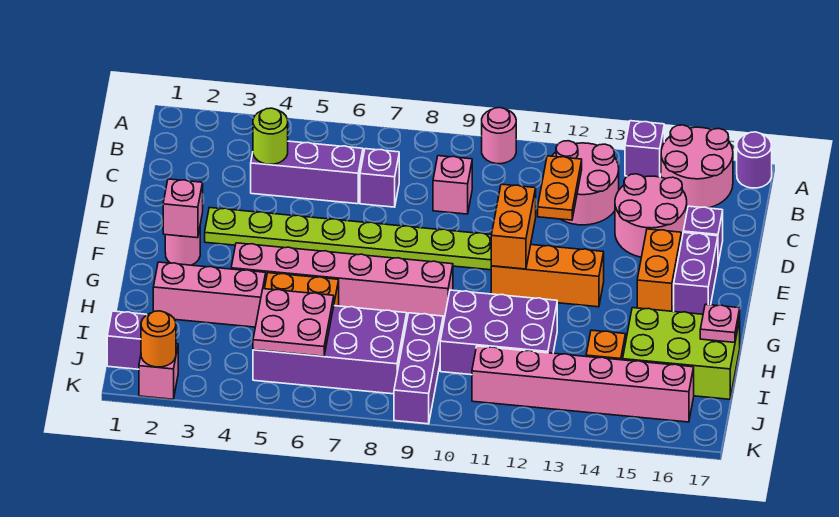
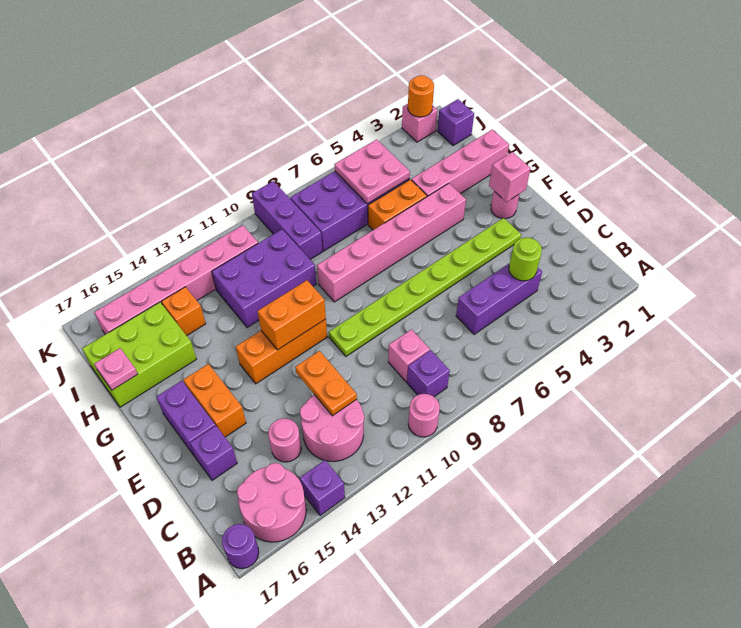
purple brick C7 level 1 -> purple brick B9 level 1
pink round brick C14:D15 level 1 -> pink round brick C14 level 1
orange brick E11:F11 level 2 -> orange brick F11:F12 level 2
pink brick H2:H4 level 1 -> pink brick H1:H4 level 1

